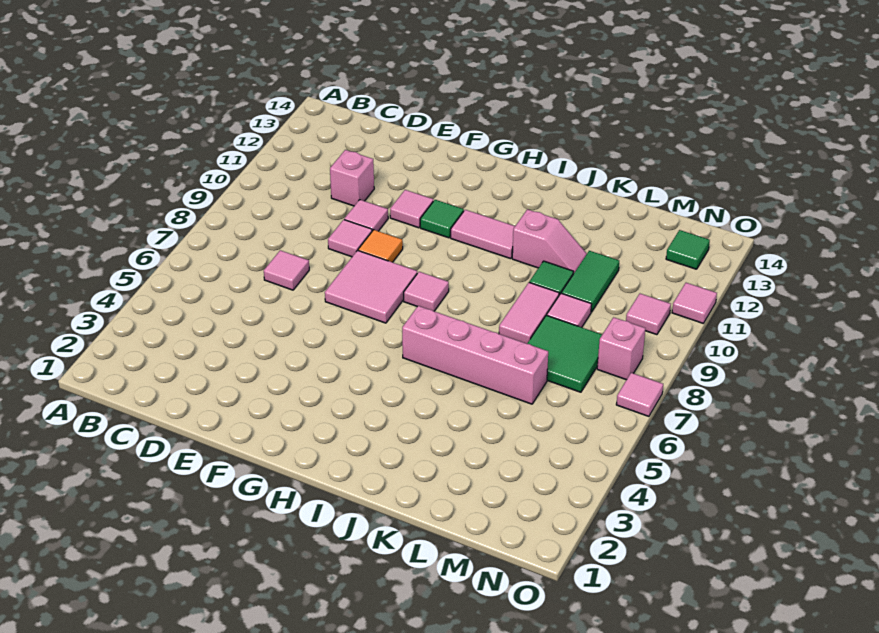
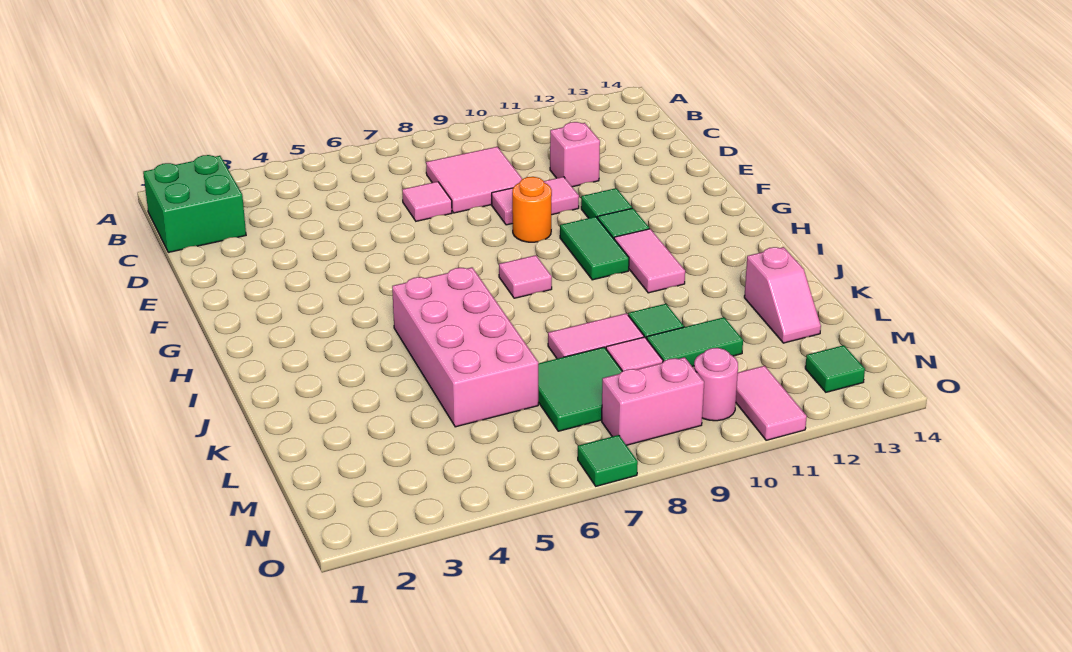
none -> green brick B1:C2 level 1
pink tile F7:G8 level 1 -> pink tile C8:D9 level 1
orange tile F9 level 1 -> orange round brick F9 level 1
pink tile F11 level 1 -> green tile F11 level 1
none -> green tile G10:H10 level 1
pink brick I6:L6 level 1 -> pink brick I5:L6 level 1
pink slope J11:K11 level 1 top J -> pink slope K13:L13 level 1 top K
pink brick N8 level 1 -> pink brick N8:N9 level 1
pink tile N10 level 1 -> pink round brick N10 level 1
pink tile O7 level 1 -> green tile O7 level 1
pink tile O11 level 1 -> pink tile N11:O11 level 1

